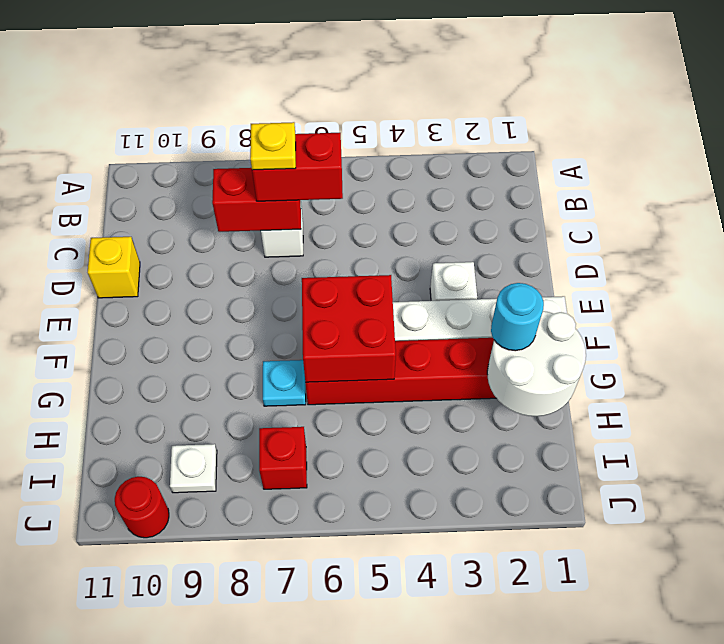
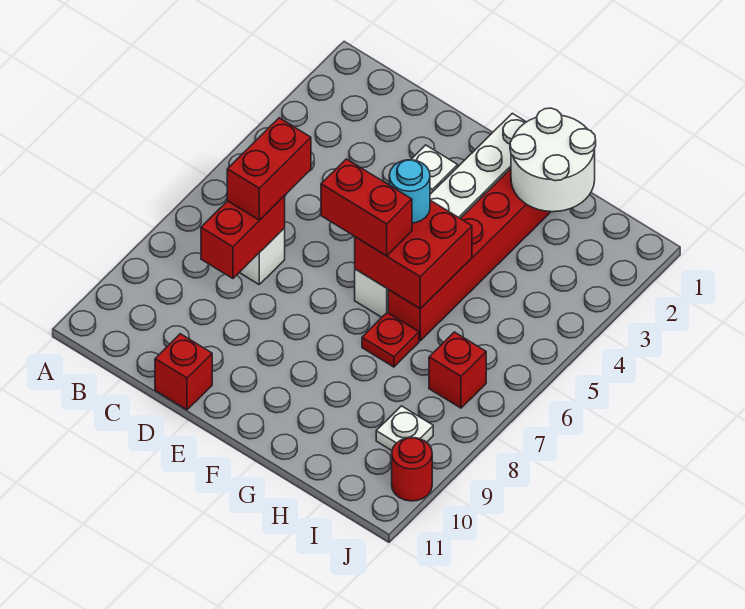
yellow plate C7 level 4 -> none
yellow brick D11 level 1 -> red brick D11 level 1
none -> red brick E6:F6 level 3
cyan round brick G2 level 3 -> cyan round brick F5 level 3
cyan plate G7 level 1 -> red plate G7 level 1

